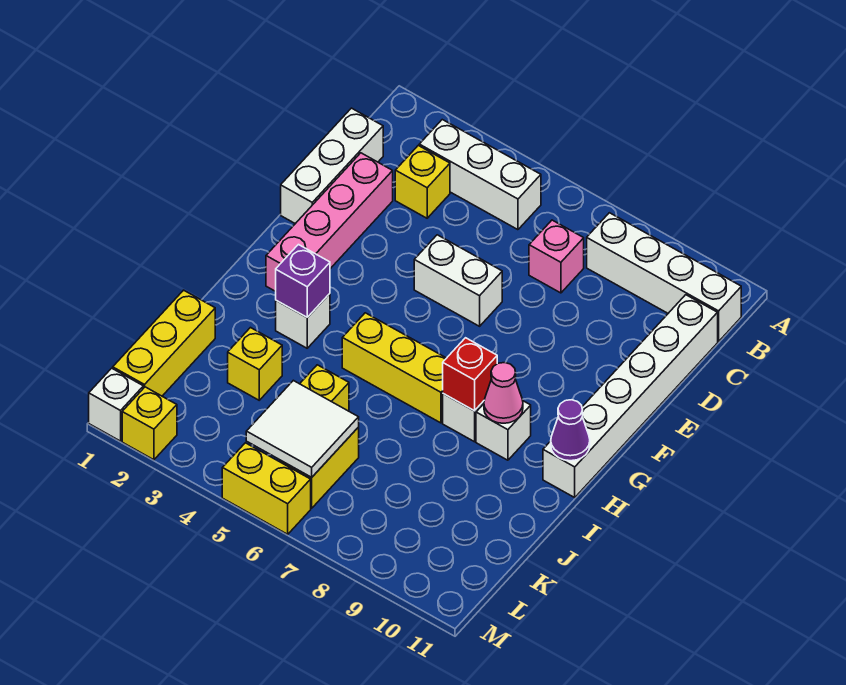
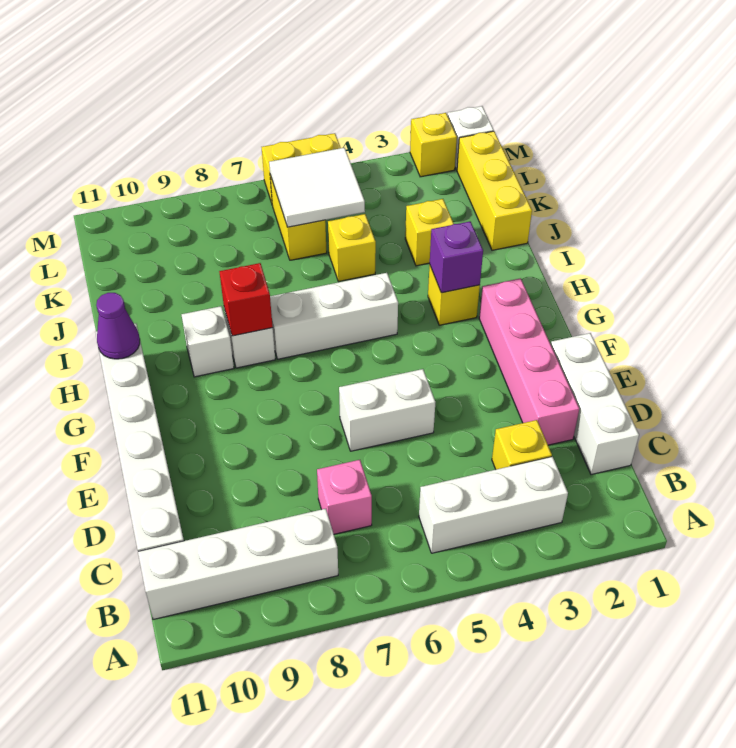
white brick H3 level 1 -> yellow brick H3 level 1
yellow brick H5:H7 level 1 -> white brick H5:H7 level 1
pink cone H9 level 2 -> none

